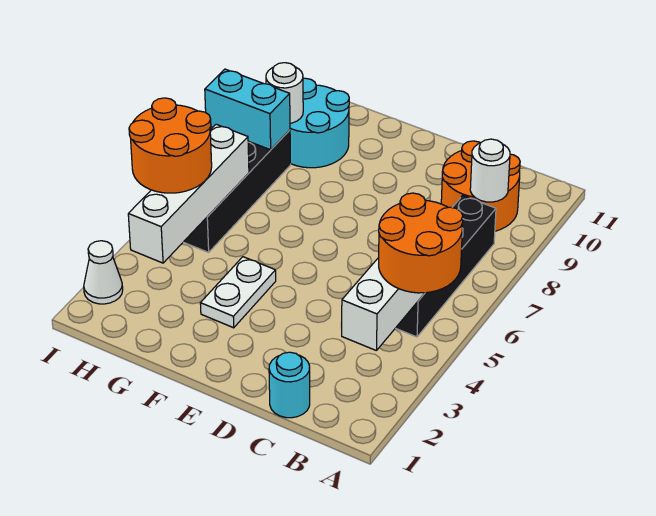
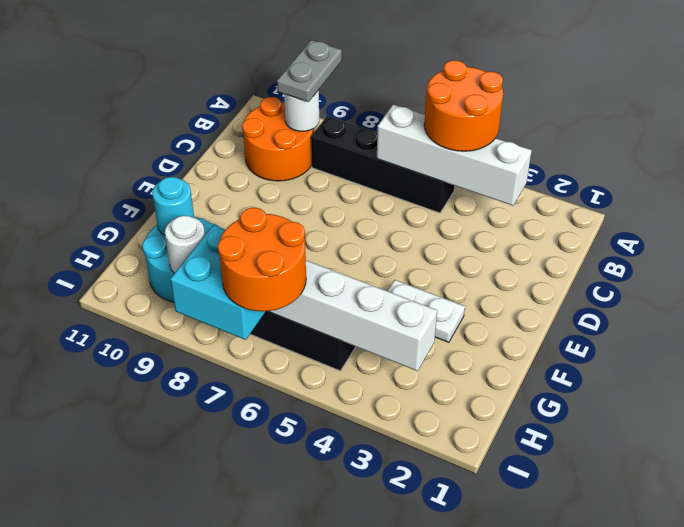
none -> grey plate A9:B9 level 3
cyan round brick C1 level 1 -> cyan round brick G10 level 2
orange round brick H4:I5 level 3 -> orange round brick H6:I7 level 3
cyan brick H8:I8 level 2 -> cyan brick H7:I8 level 2
white cone I2 level 1 -> none

